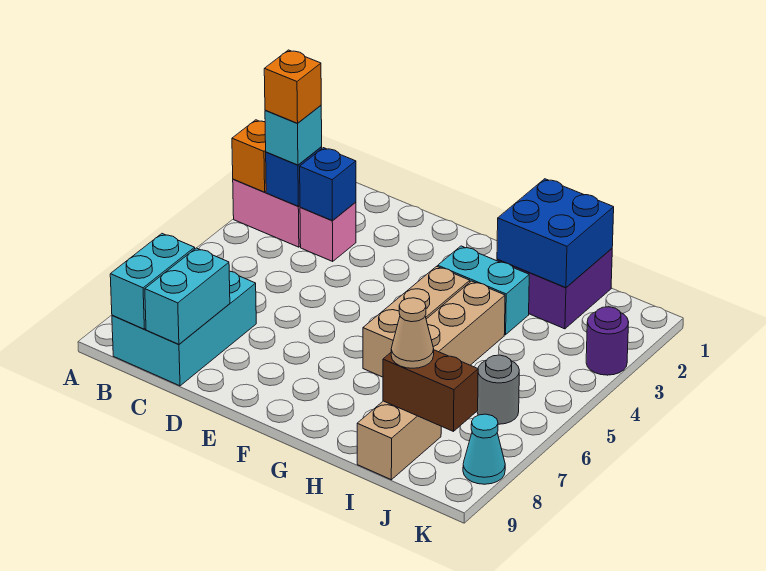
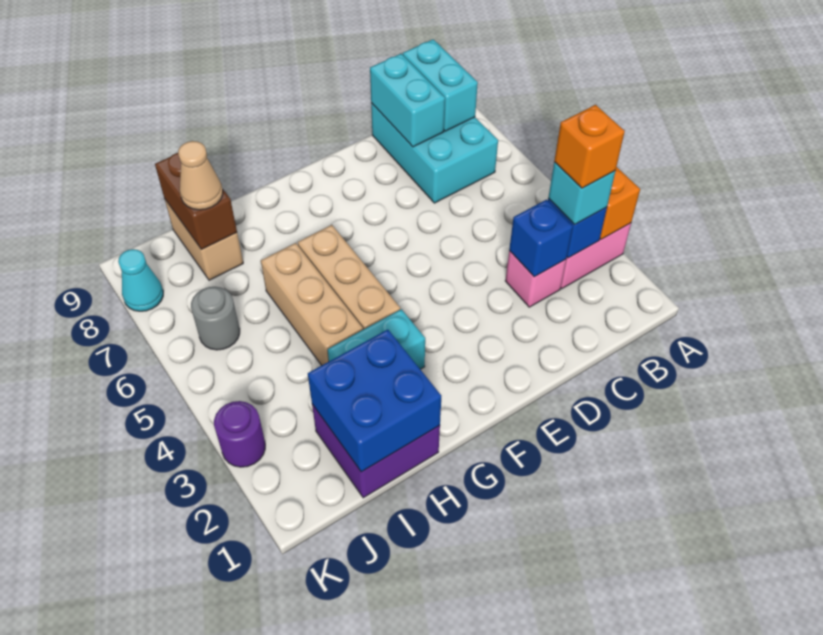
brown brick I8:J8 level 2 -> brown brick I8:I9 level 2

